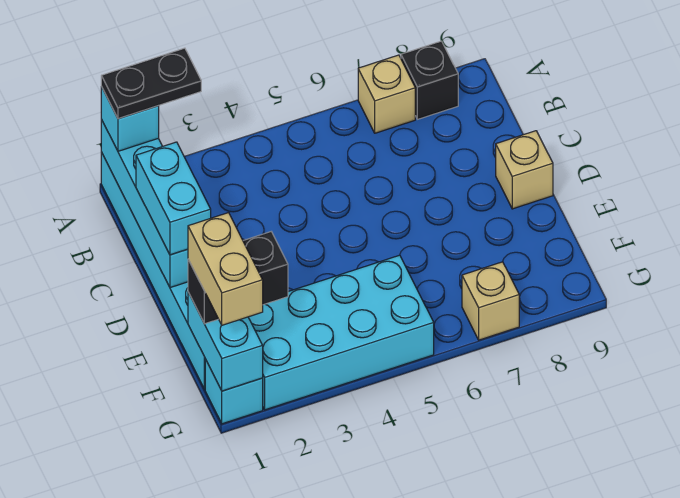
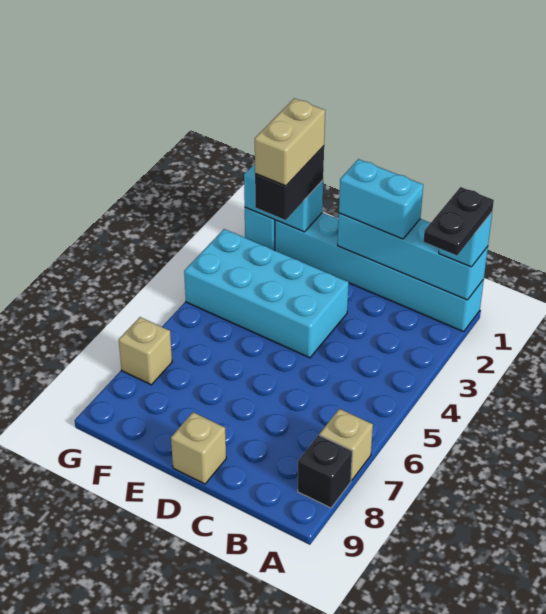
tan brick F1:G1 level 4 -> tan brick F1:F2 level 4
cyan brick F2:G5 level 1 -> cyan brick D3:G4 level 1

